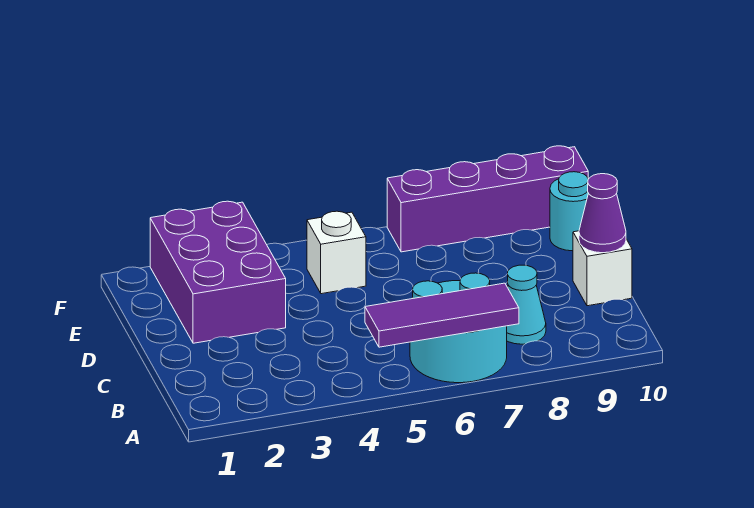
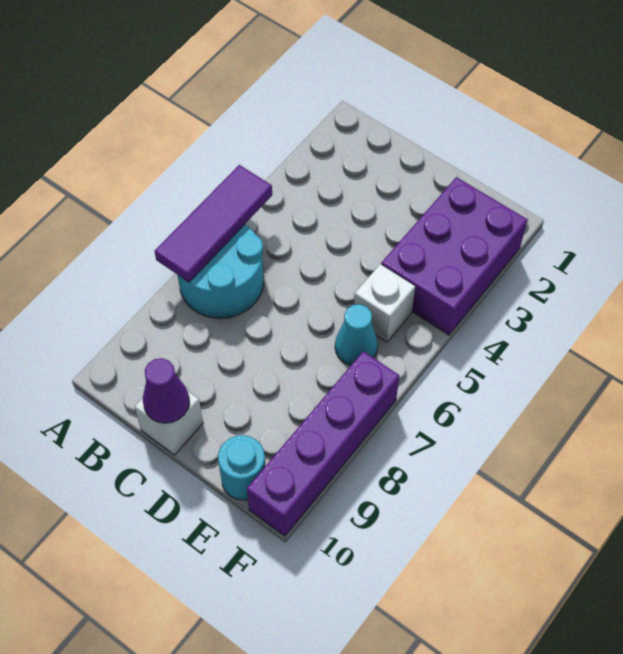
cyan cone B8 level 1 -> cyan cone E6 level 1
purple brick D2:F3 level 1 -> purple brick E2:F4 level 1

